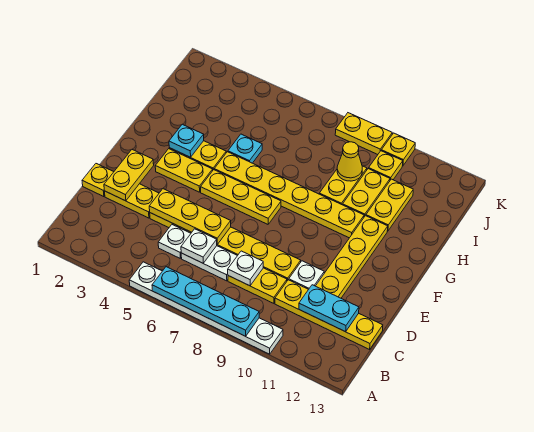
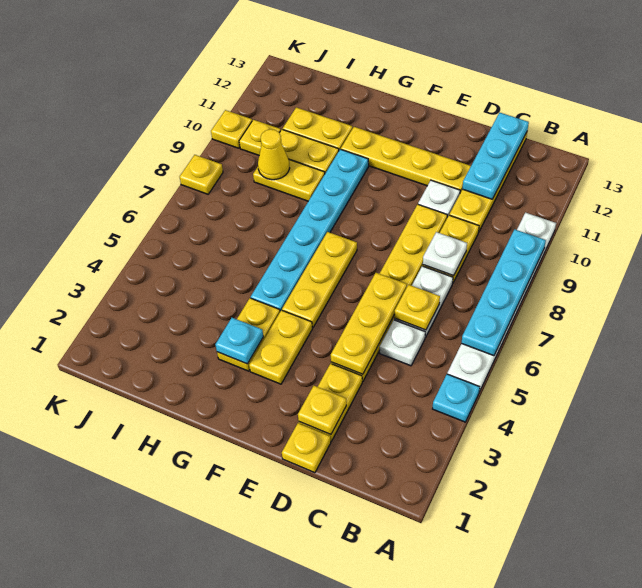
white plate C6 level 2 -> yellow plate C6 level 2
cyan plate C11:C12 level 2 -> cyan plate C11:C13 level 2
yellow plate D2:E2 level 2 -> yellow plate D2 level 2
yellow plate G5:G10 level 1 -> cyan plate G5:G10 level 1
cyan plate H5 level 1 -> cyan plate A4 level 1
yellow plate K8:K9 level 1 -> yellow plate K8 level 1

